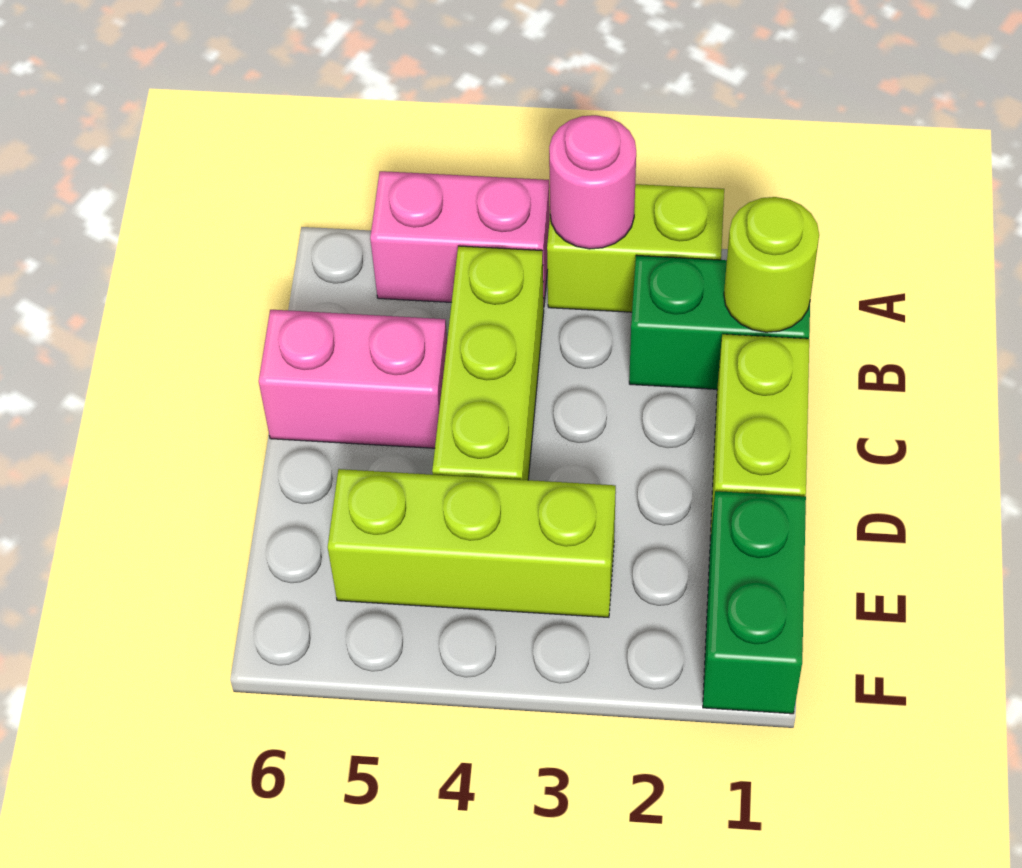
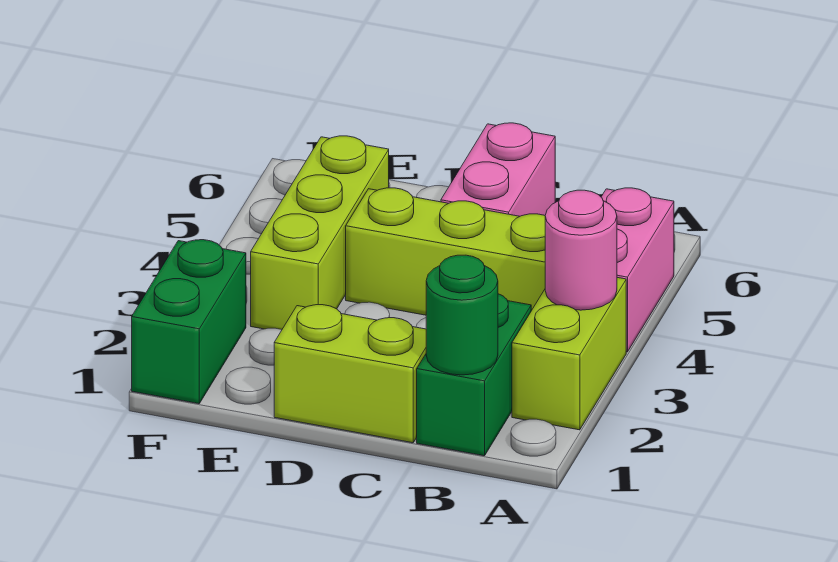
lime round brick B1 level 2 -> green round brick B1 level 2
green brick E1:F1 level 1 -> green brick F1:F2 level 1

